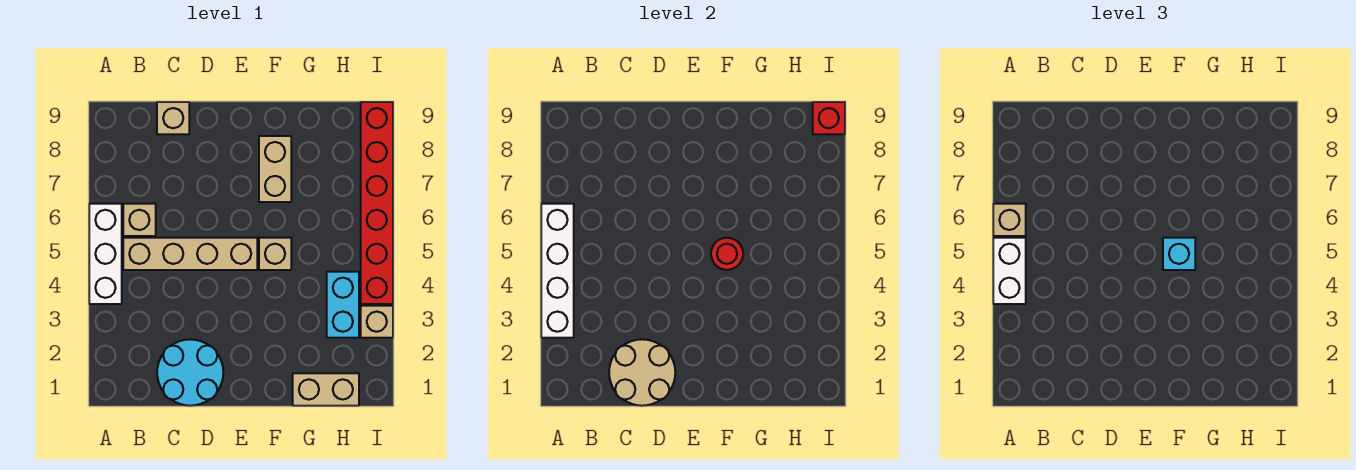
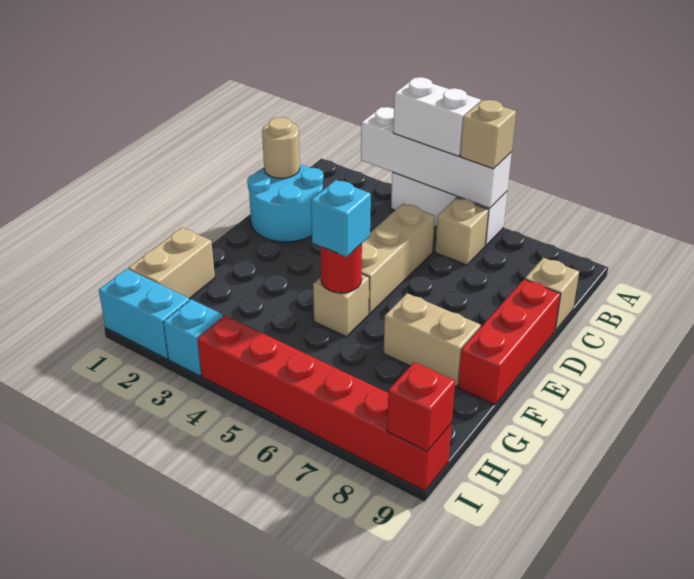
tan brick B5:E5 level 1 -> tan brick C5:E5 level 1
tan round brick C1:D2 level 2 -> tan round brick C1 level 2
none -> red brick D9:F9 level 1
cyan brick H3:H4 level 1 -> cyan brick I1:I2 level 1
tan brick I3 level 1 -> cyan brick I3 level 1

